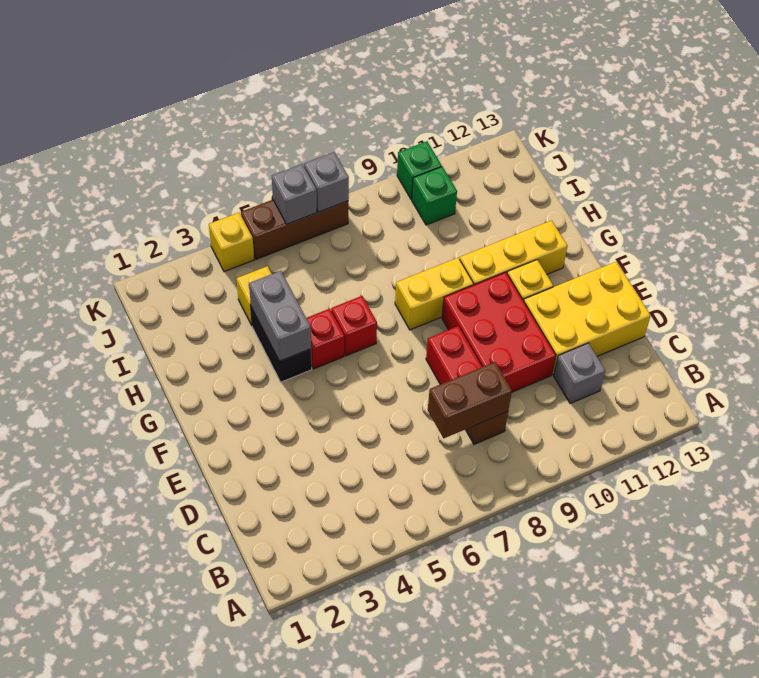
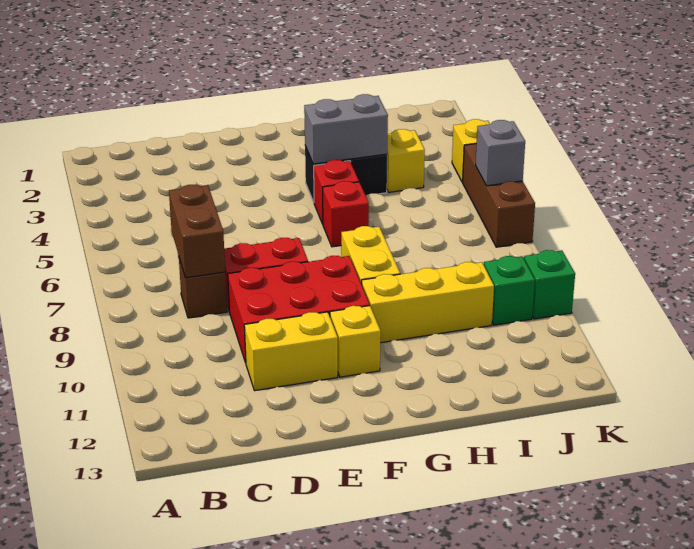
grey brick C11 level 1 -> none
yellow brick D11:E13 level 1 -> yellow brick D11:E11 level 1
yellow brick G10:G12 level 1 -> yellow brick G10:I10 level 1
grey brick K7 level 2 -> none

